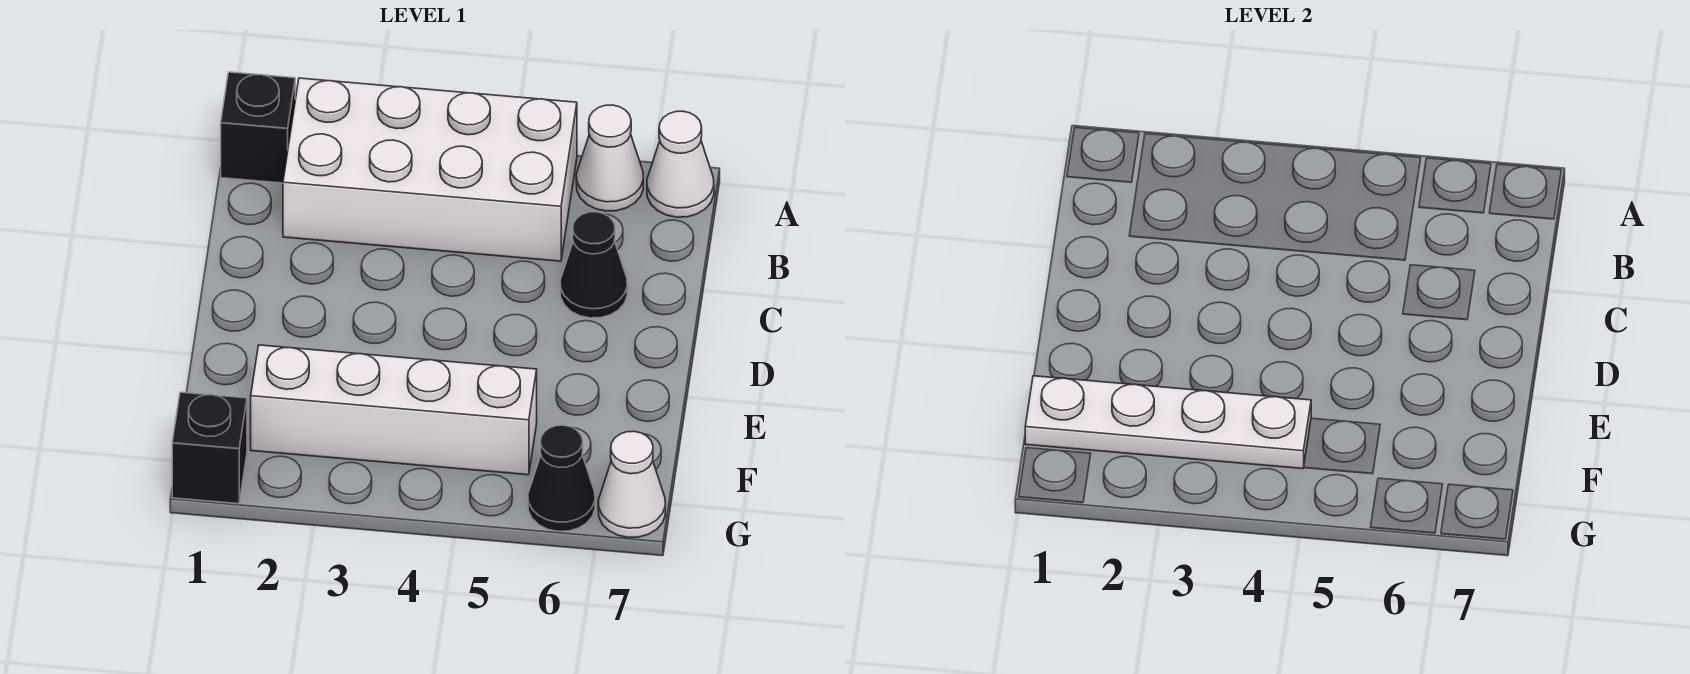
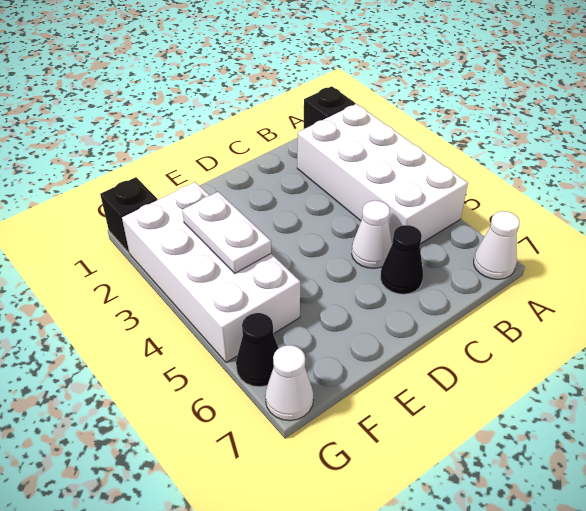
white cone A6 level 1 -> white cone C5 level 1
white plate F1:F4 level 2 -> white plate F3:F4 level 2
white brick F2:F5 level 1 -> white brick F2:G5 level 1

